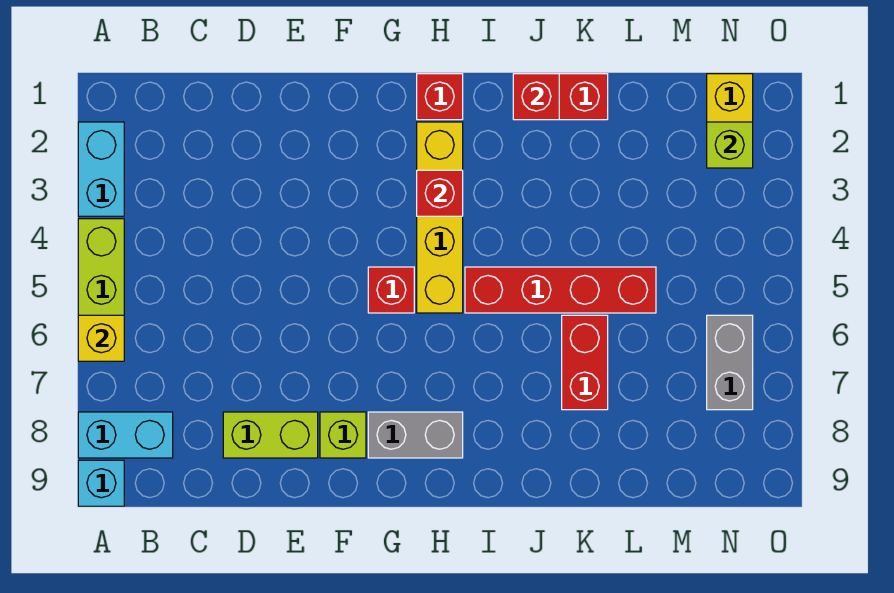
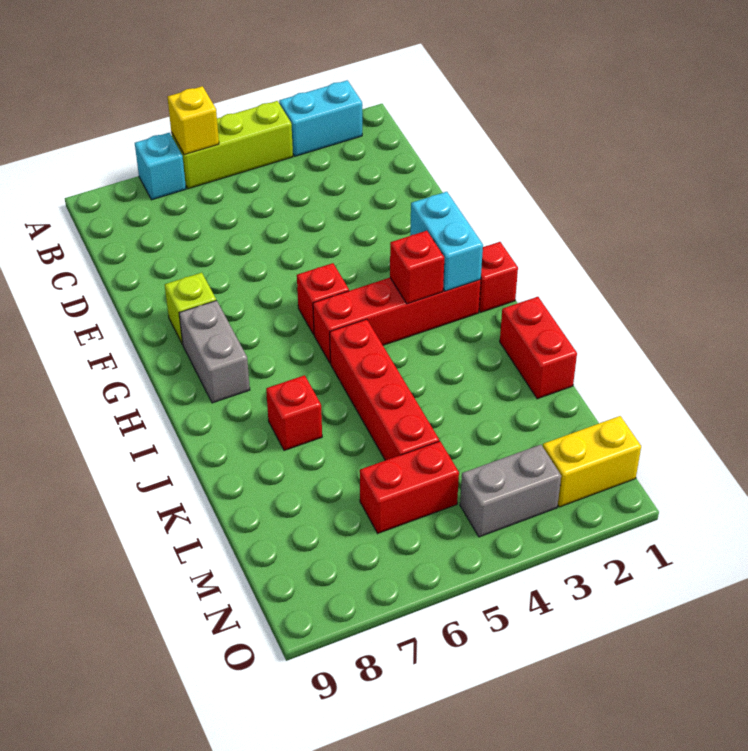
cyan brick A8:B8 level 1 -> cyan brick G2:H2 level 2
cyan brick A9 level 1 -> cyan brick A7 level 1
lime brick D8:E8 level 1 -> none
yellow brick H2:H5 level 1 -> red brick H2:H5 level 1
red brick J1 level 2 -> red brick J7 level 1
red brick K6:K7 level 1 -> red brick M5:M6 level 1
lime brick N2 level 2 -> none
grey brick N6:N7 level 1 -> grey brick N3:N4 level 1

